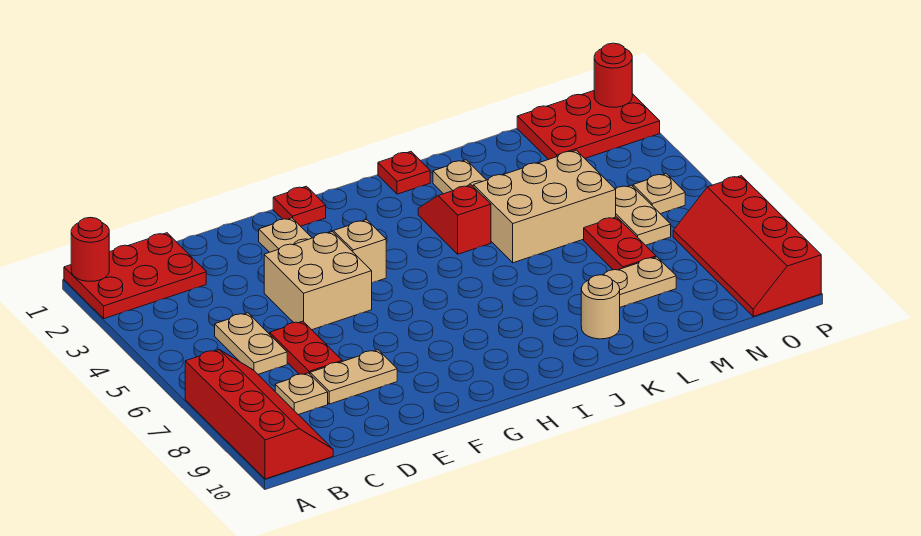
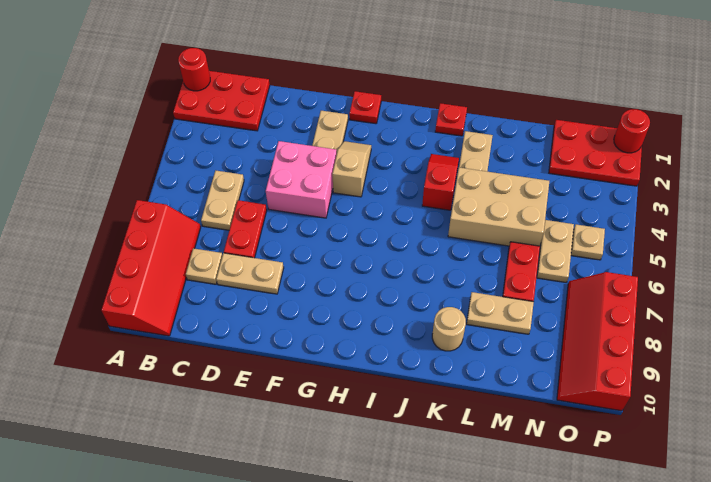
tan brick E4:F5 level 1 -> pink brick E4:F5 level 1

